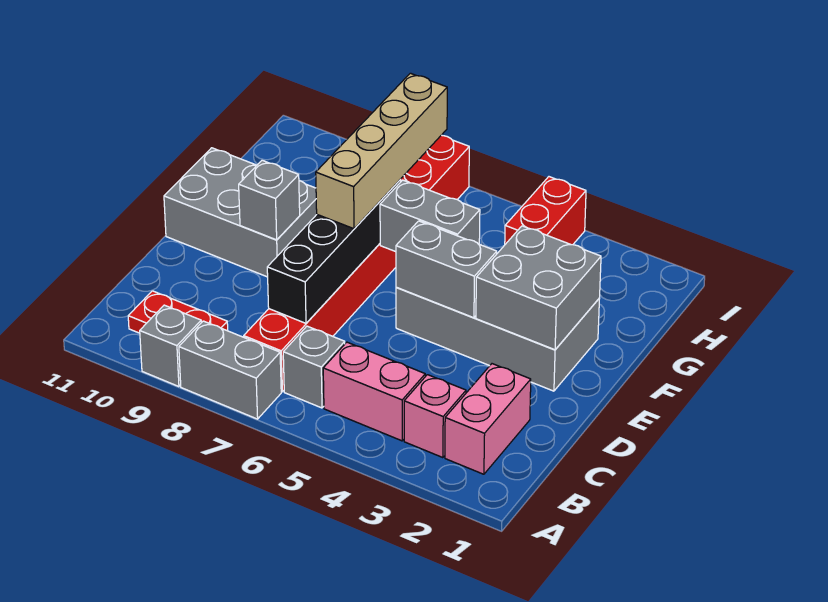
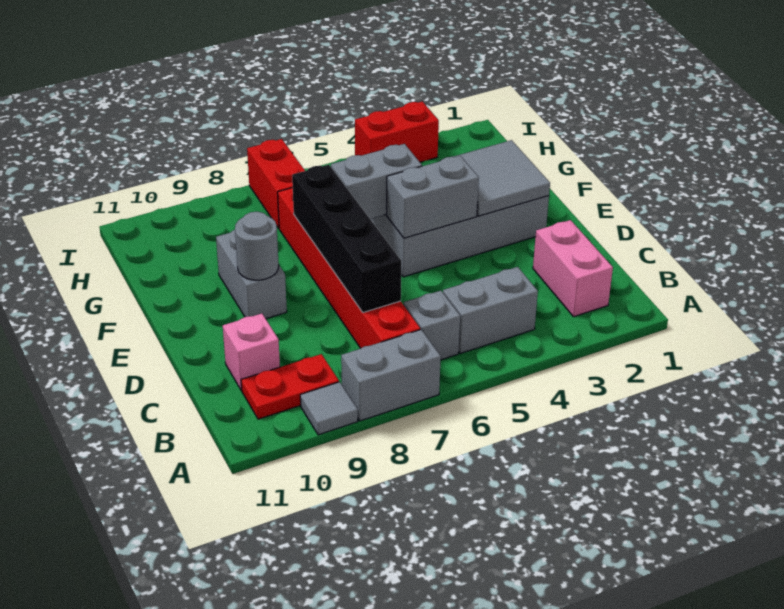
grey brick A9 level 1 -> grey tile A9 level 1
pink brick B3 level 1 -> pink brick C10 level 1
pink brick B4:B5 level 1 -> grey brick B4:B5 level 1
grey brick E2:F3 level 2 -> grey tile E2:F3 level 2
tan brick E7:H7 level 3 -> none
grey brick E9:F11 level 1 -> grey brick E9:F9 level 1
grey brick E9 level 2 -> grey round brick E9 level 2
red brick H4:I4 level 1 -> red brick I3:I4 level 1

